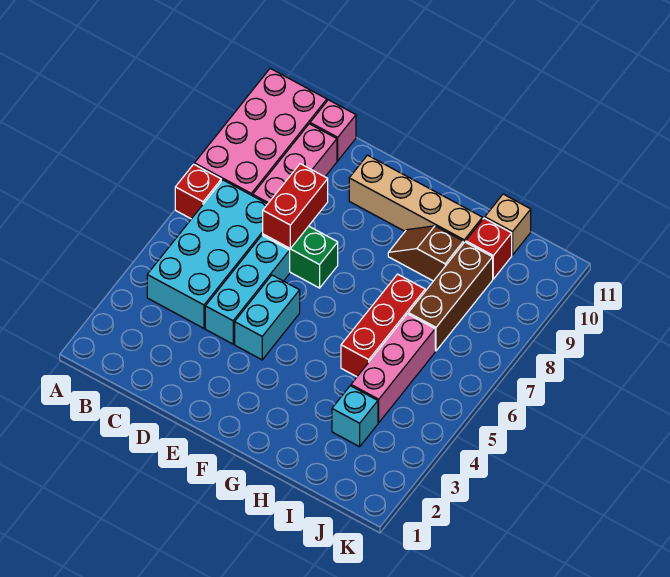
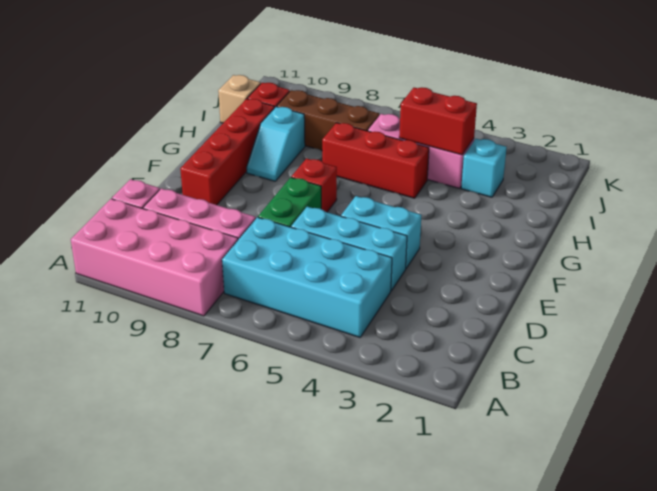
red brick A7 level 1 -> red brick F7 level 1
red brick D7:D8 level 2 -> red brick I4:I5 level 2
tan brick E10:H10 level 1 -> red brick E10:H10 level 1
brown slope G9:H9 level 1 top H -> cyan slope G9:H9 level 1 top H

